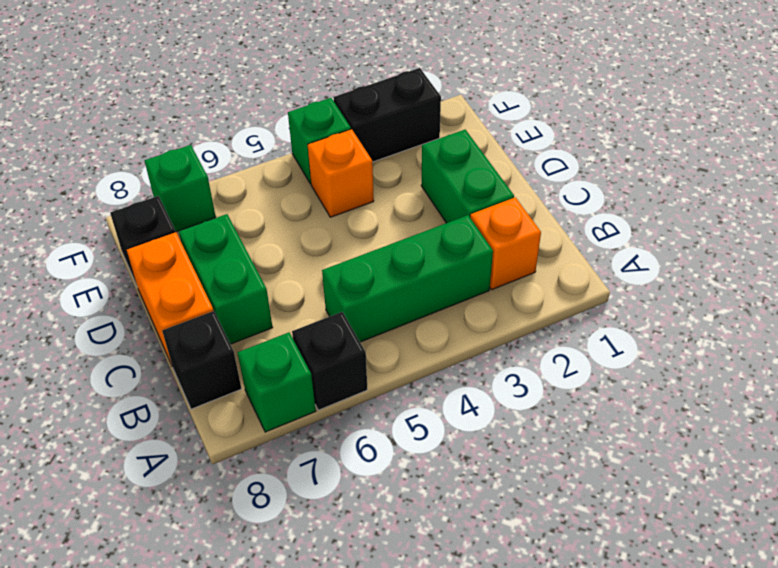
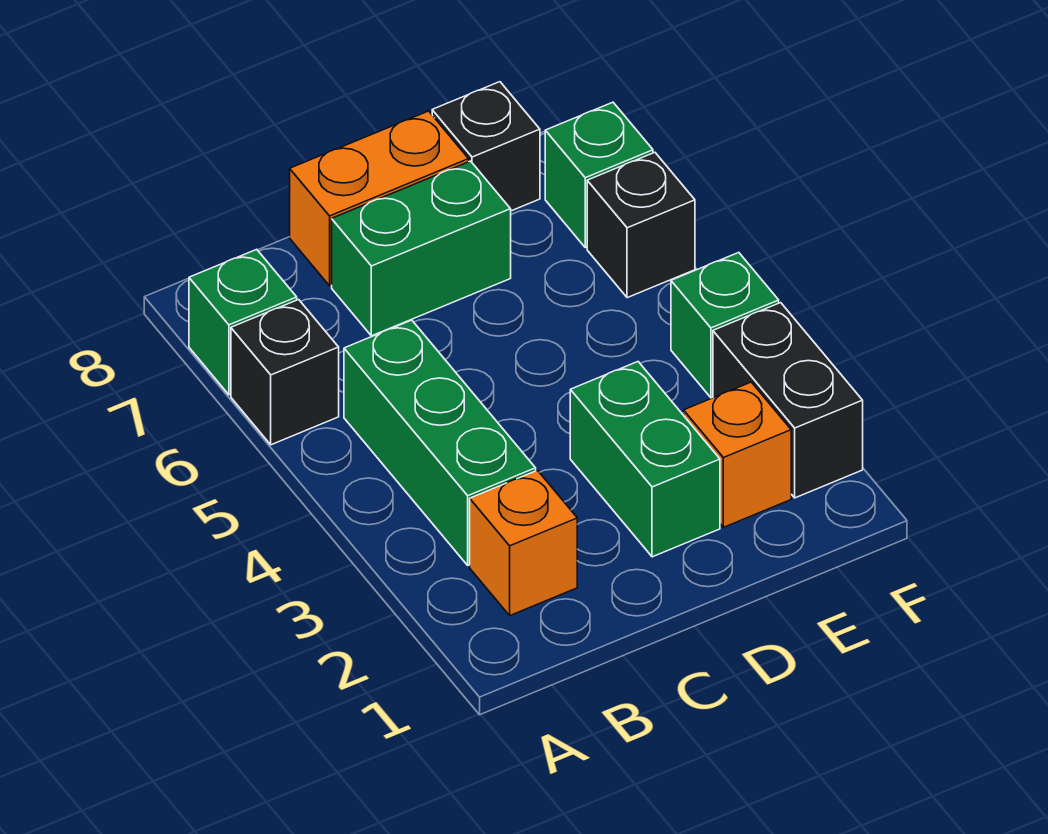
black brick B8 level 1 -> black brick F6 level 1
green brick C2:D2 level 1 -> green brick D2:D3 level 1
orange brick E4 level 1 -> orange brick E2 level 1

